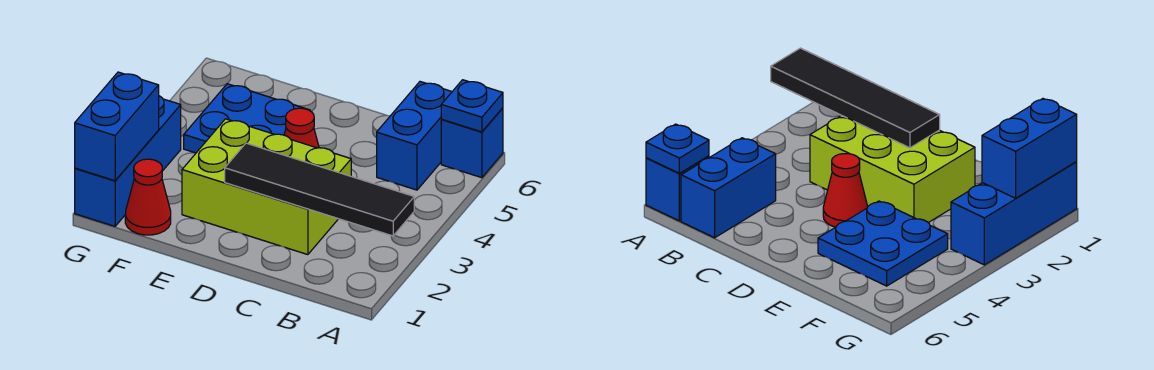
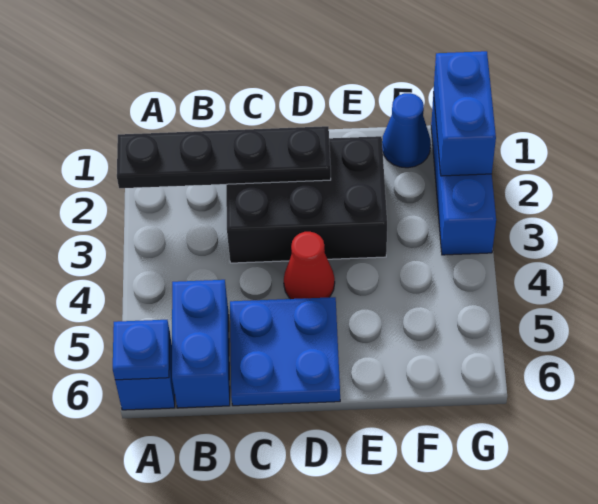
black tile A2:D2 level 2 -> black plate A2:D2 level 2
lime brick C2:E3 level 1 -> black brick C2:E3 level 1
blue plate E4:F5 level 1 -> blue plate C5:D6 level 1
red cone F1 level 1 -> blue cone F1 level 1

